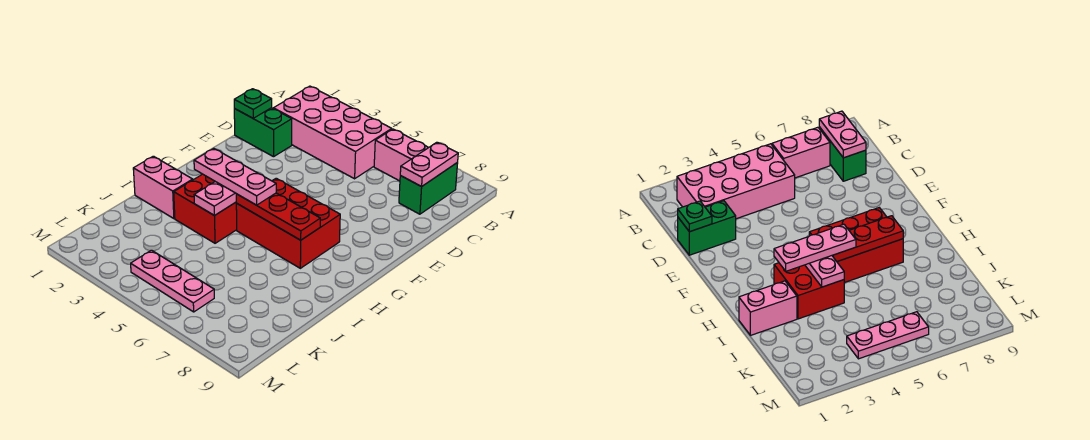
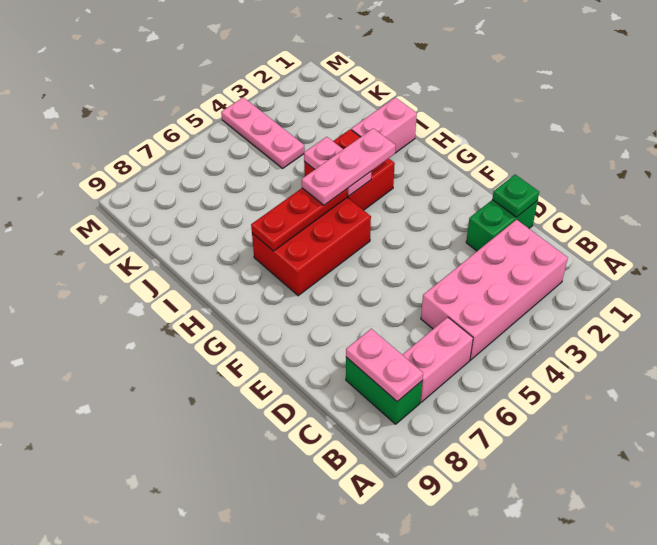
pink plate L4:L6 level 1 -> pink plate K4:M4 level 1

